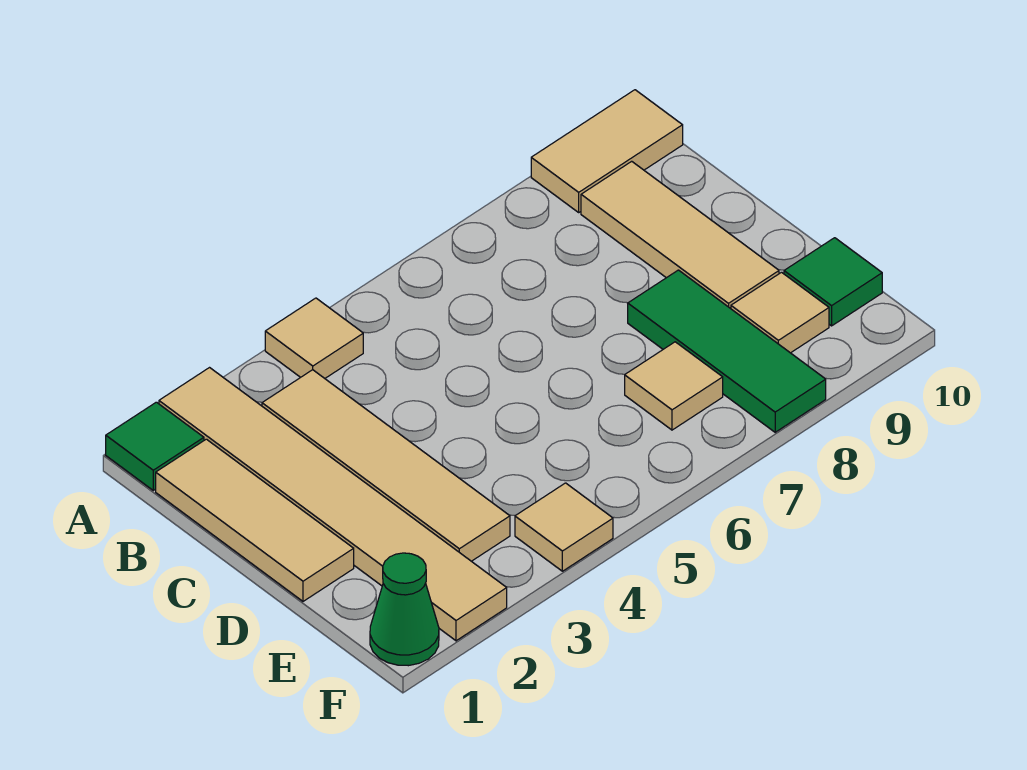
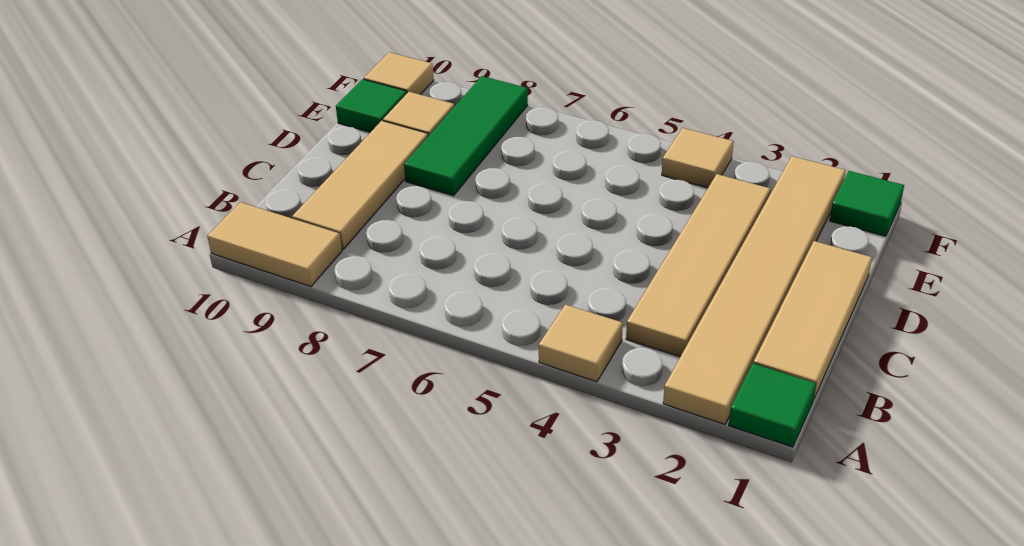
tan tile E7 level 1 -> tan tile F10 level 1
green cone F1 level 1 -> green tile F1 level 1

